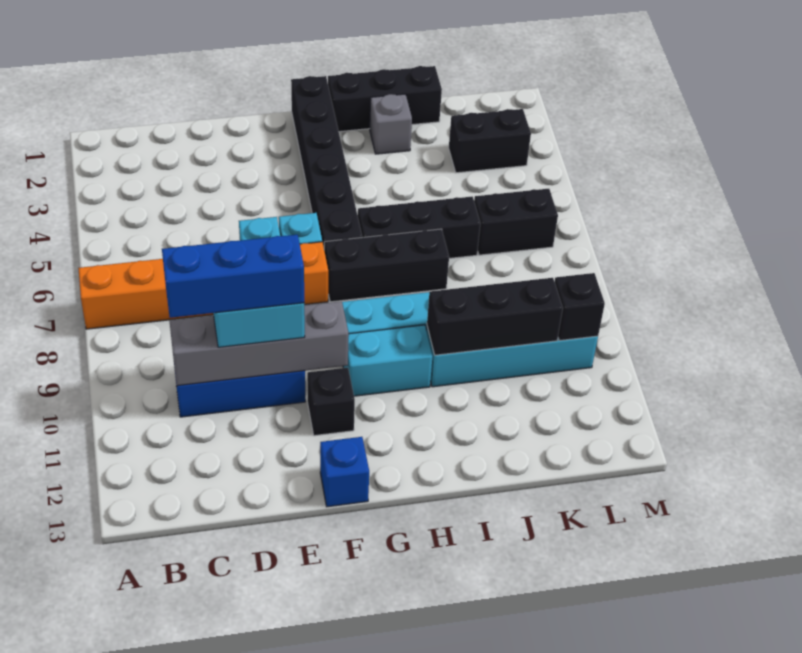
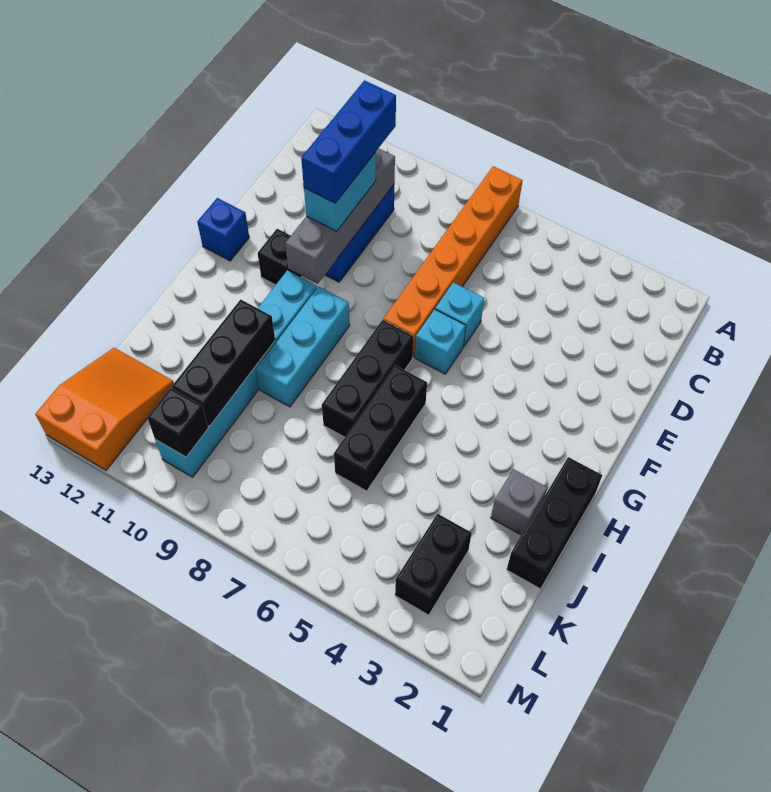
black brick G1:G6 level 1 -> none
black brick K6:L6 level 1 -> none
none -> orange slope K12:M13 level 1 top M

